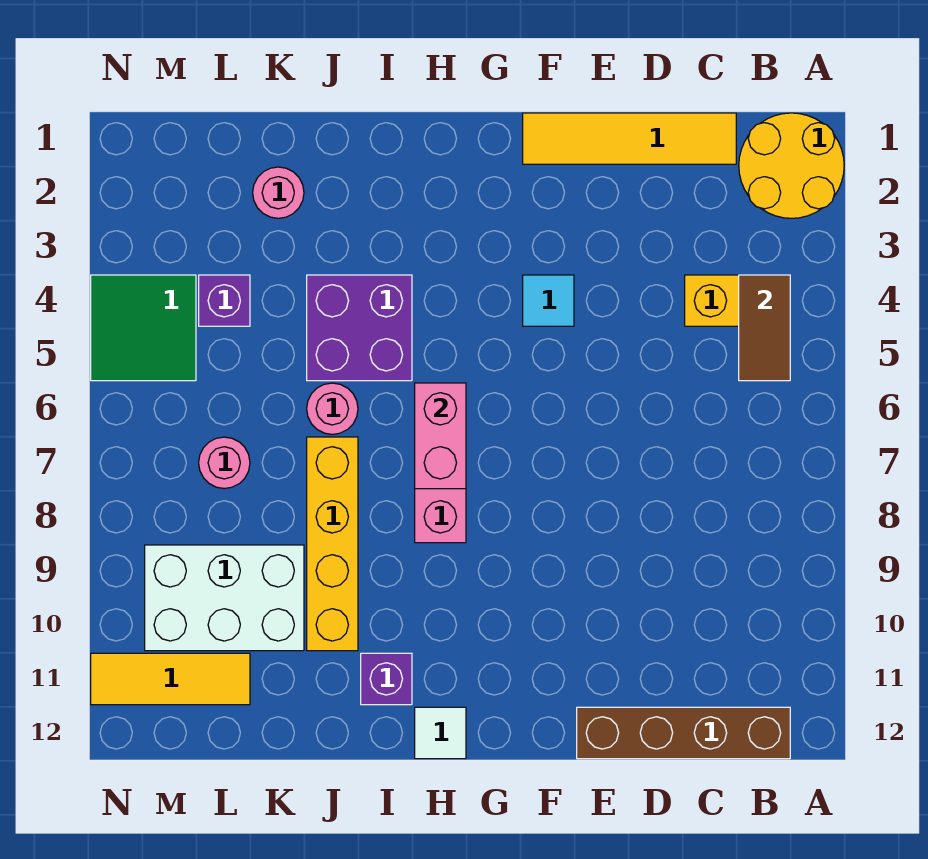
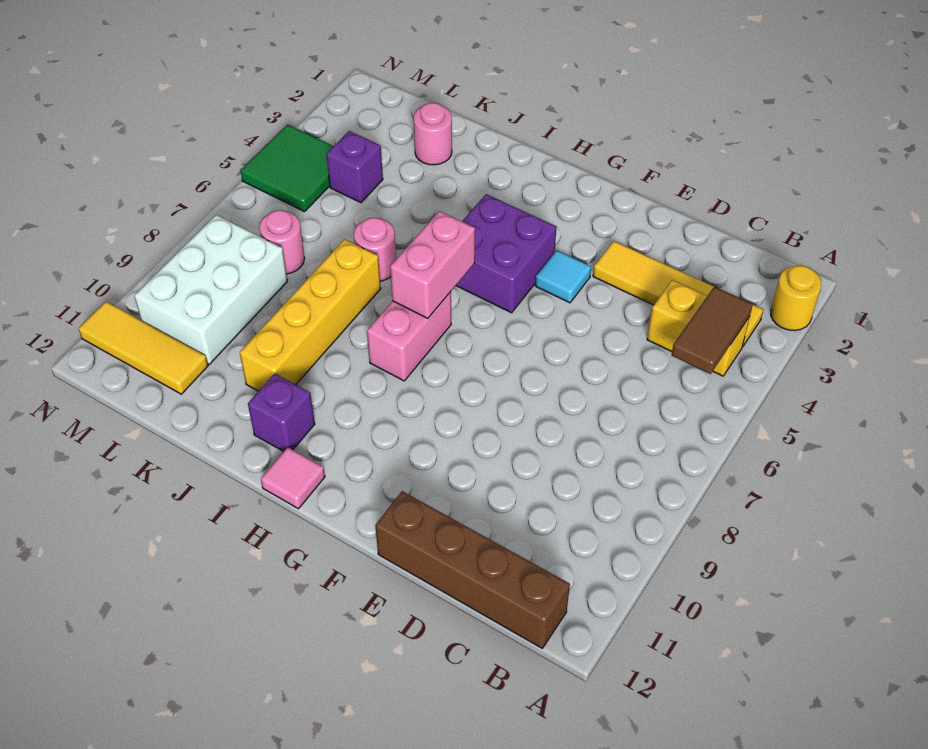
yellow round brick A1:B2 level 1 -> yellow round brick A2 level 1
yellow tile C1:F1 level 1 -> yellow tile B3:E3 level 1
white tile H12 level 1 -> pink tile H12 level 1
purple brick I4:J5 level 1 -> purple brick G4:H5 level 1
white brick K9:M10 level 1 -> white brick L8:M10 level 1

